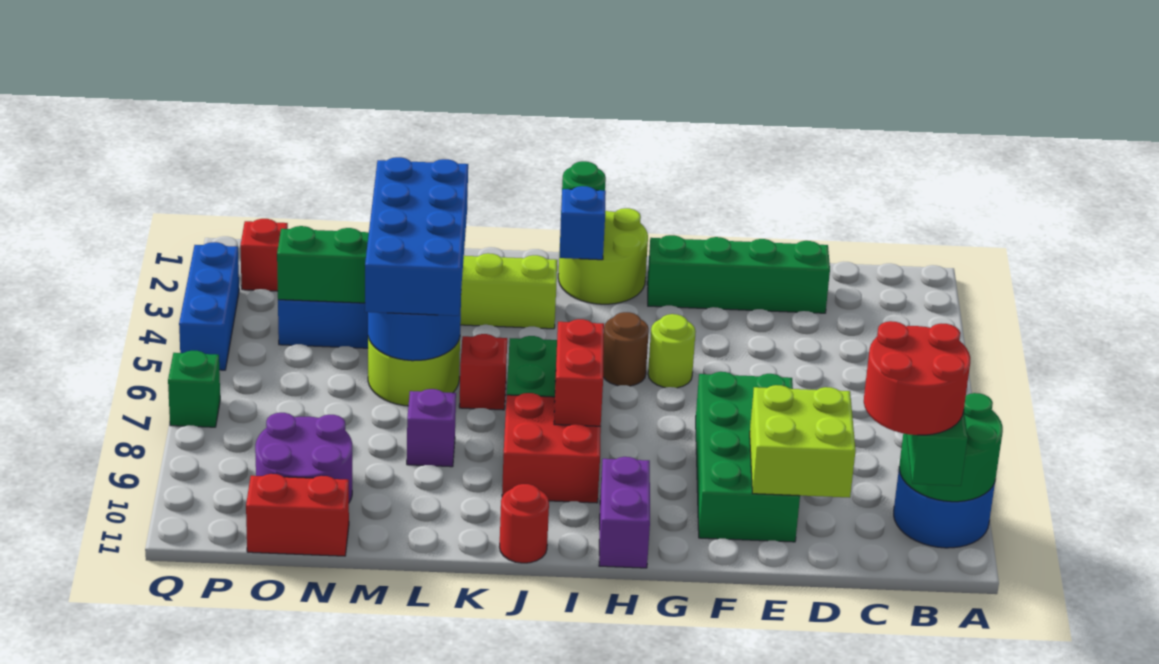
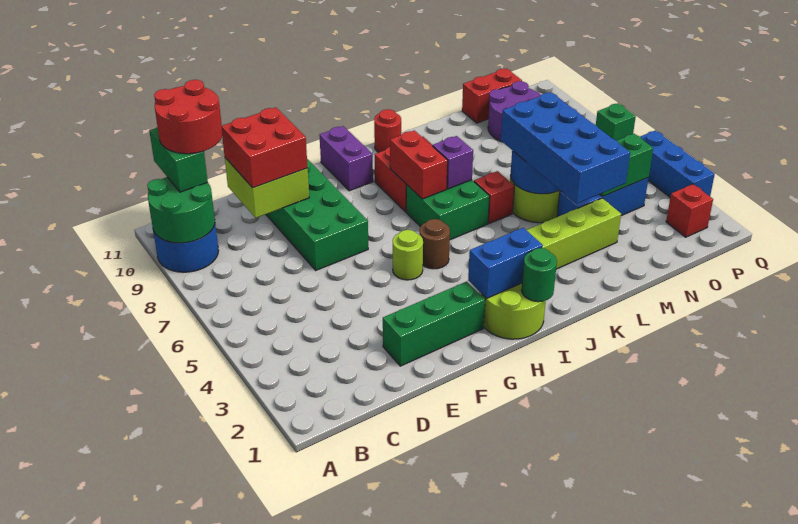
green brick D2:G2 level 1 -> green brick E2:G2 level 1
none -> red brick D9:E10 level 3
blue brick I2 level 2 -> blue brick H2:I2 level 2
purple brick L8 level 1 -> purple brick J7 level 2

